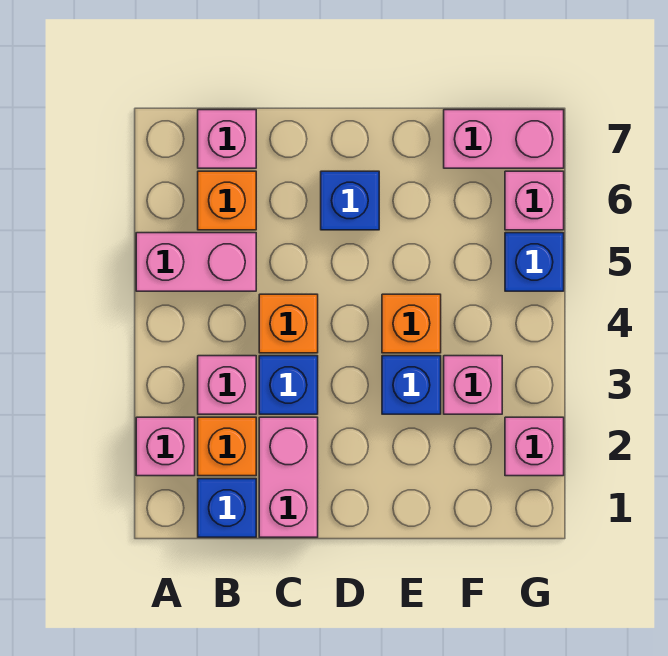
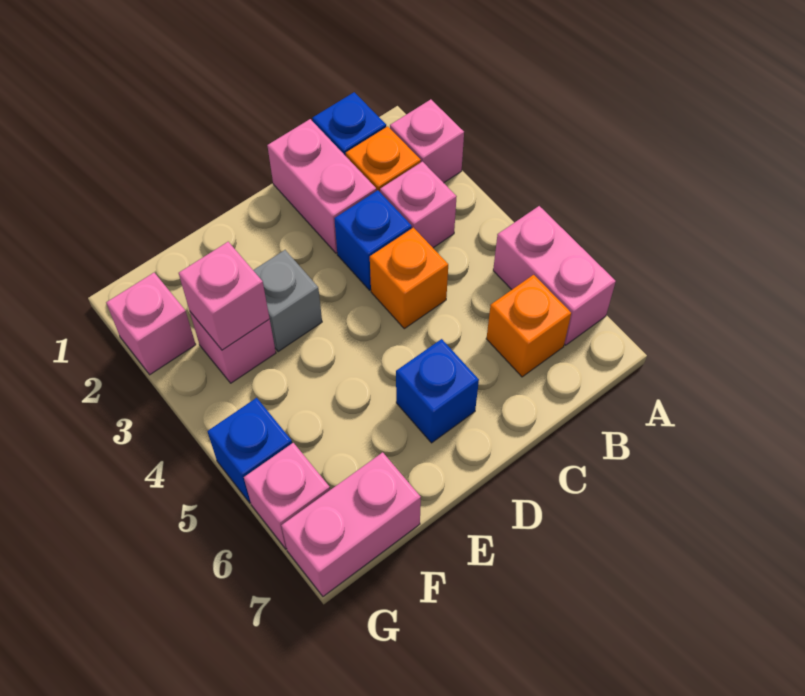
pink brick A5:B5 level 1 -> pink brick A5:A6 level 1
pink brick B7 level 1 -> pink brick F3 level 2
blue brick E3 level 1 -> grey brick E3 level 1
orange brick E4 level 1 -> none

